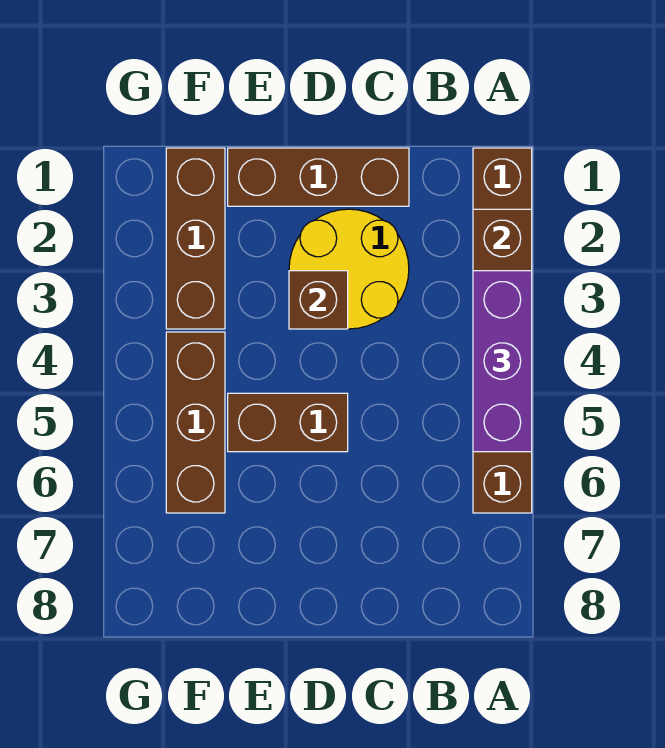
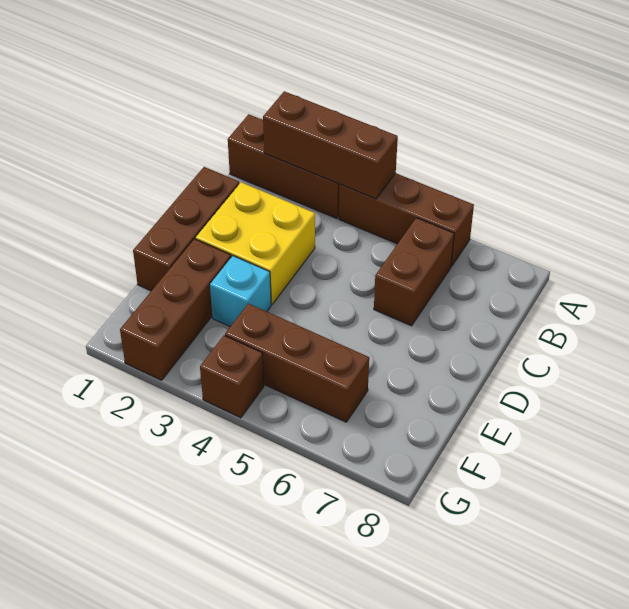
purple brick A3:A5 level 3 -> none
yellow round brick C2:D3 level 1 -> yellow brick C2:D3 level 1
brown brick D3 level 2 -> brown brick G4 level 1
brown brick D5:E5 level 1 -> brown brick B6:C6 level 1
none -> cyan brick E3 level 1
brown brick F1:F3 level 1 -> brown brick E2:G2 level 1

